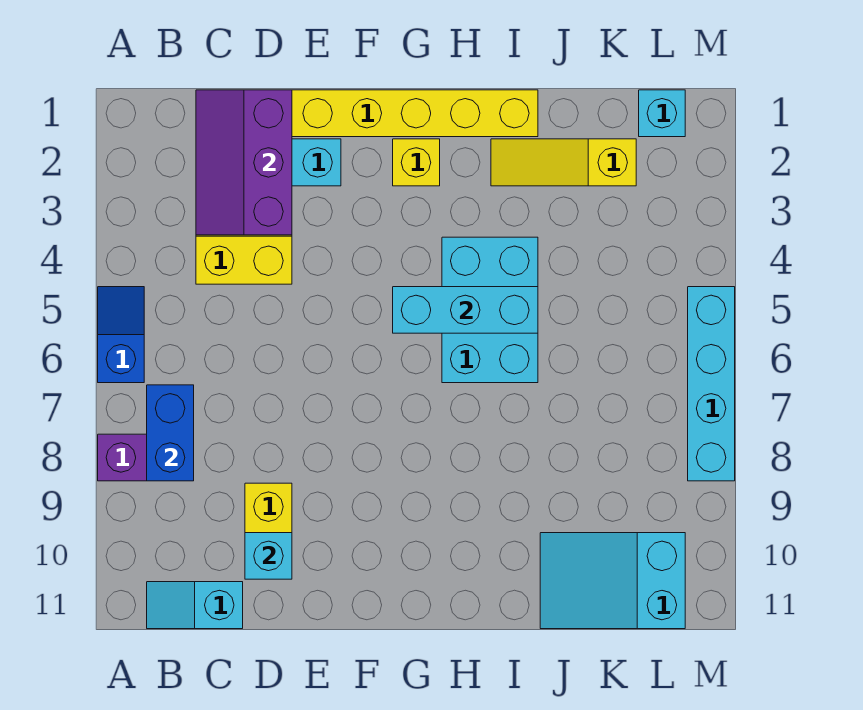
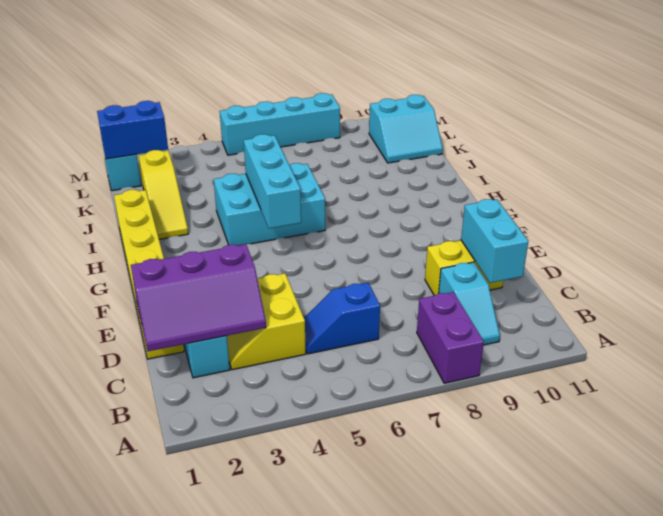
blue slope A5:A6 level 1 top 6 -> blue slope C5:C6 level 1 top 6
blue brick B7:B8 level 2 -> blue brick L1:L2 level 2
cyan slope B11:C11 level 1 top C -> cyan slope B9:C9 level 1 top C
cyan brick D10 level 2 -> cyan brick C10:D10 level 2
yellow brick G2 level 1 -> none
cyan slope J10:L11 level 1 top L -> cyan slope K10:L11 level 1 top L

